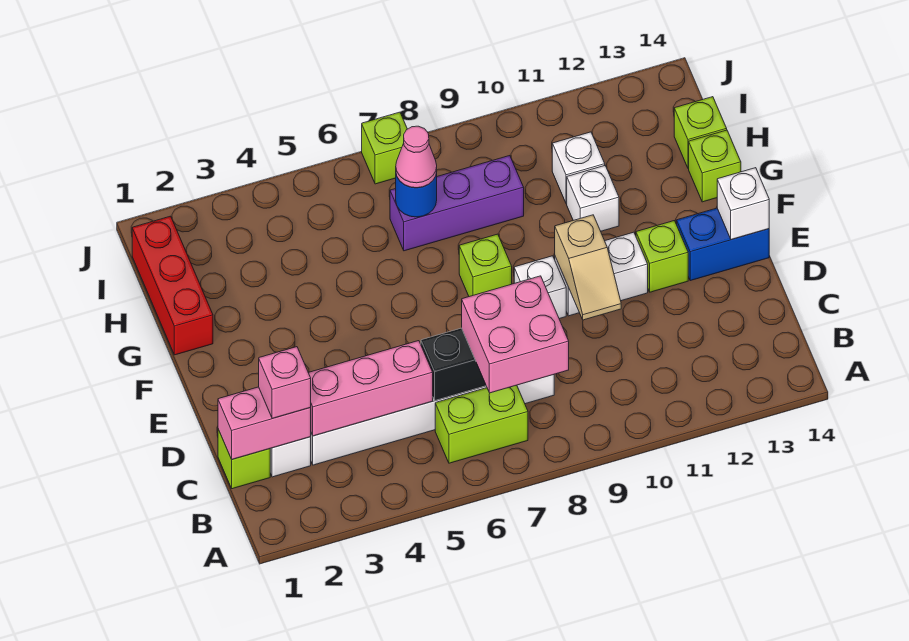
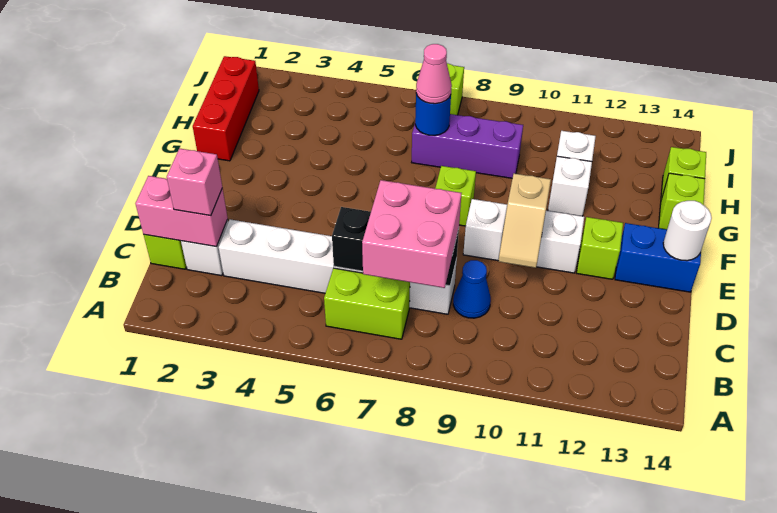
pink brick C3:C5 level 2 -> none
none -> blue cone C9 level 1
white brick E14 level 2 -> white round brick E14 level 2

